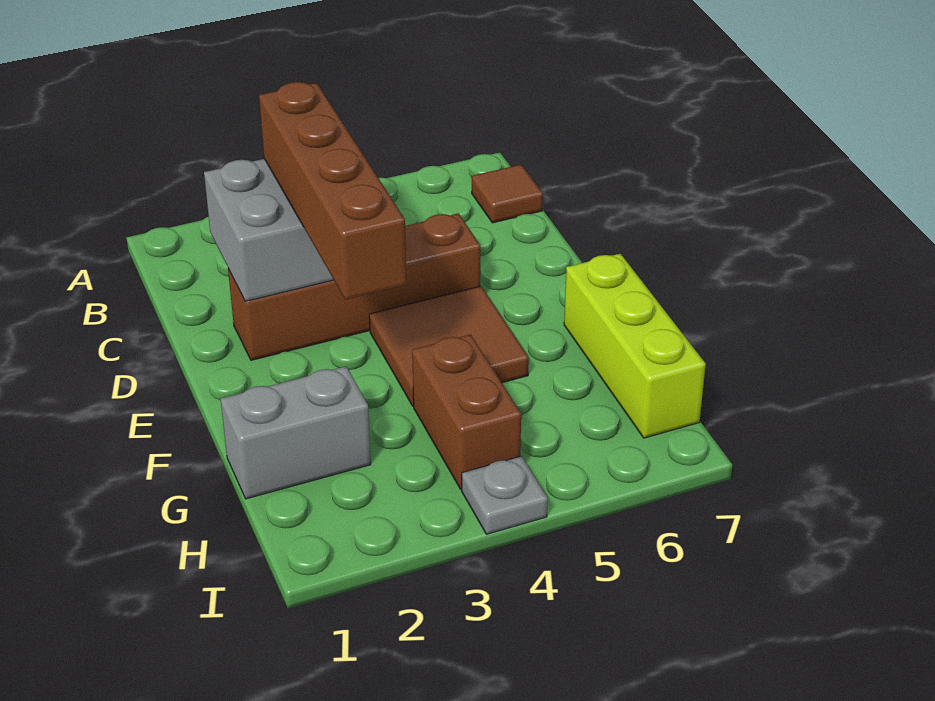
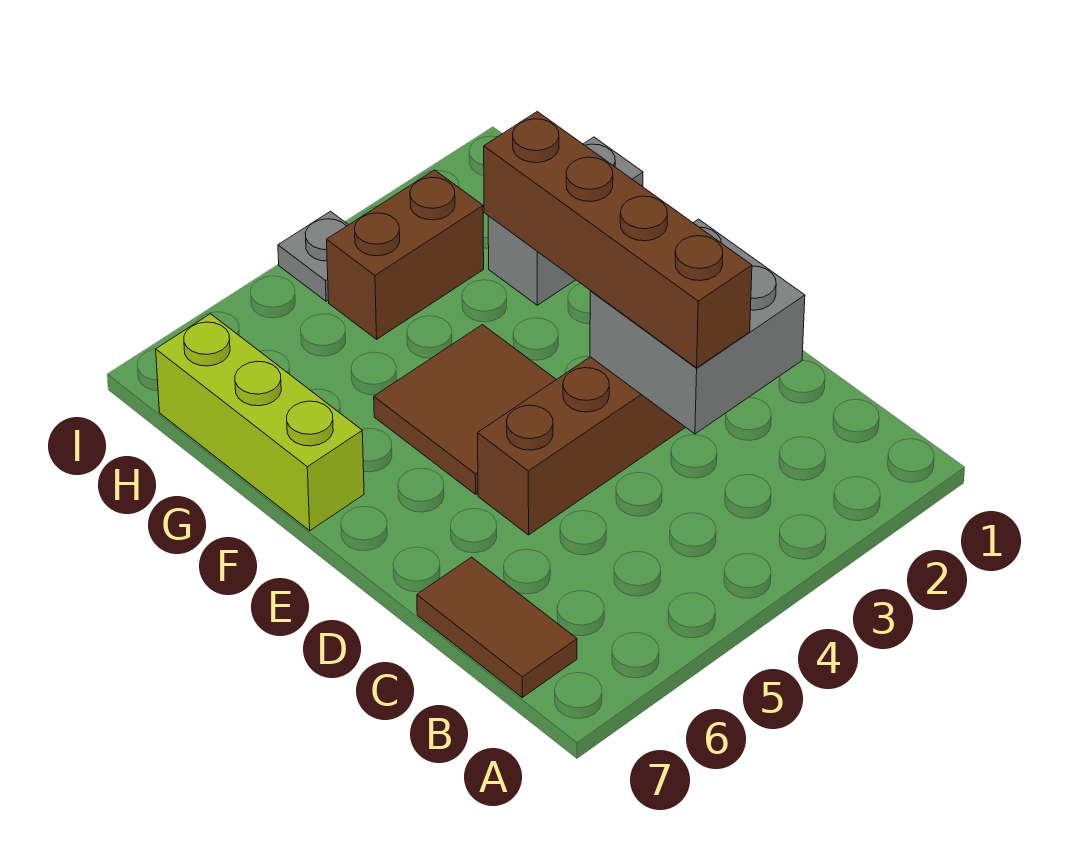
brown tile B7 level 1 -> brown tile B7:C7 level 1
brown brick G4:H4 level 1 -> brown brick H3:H4 level 1

